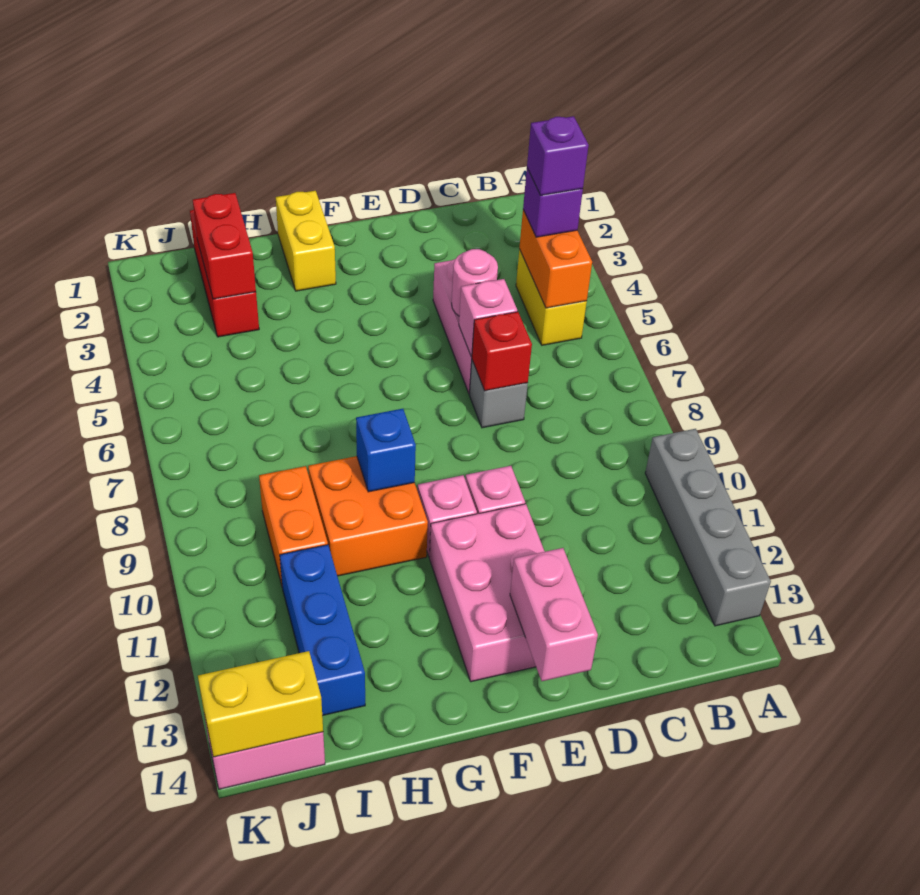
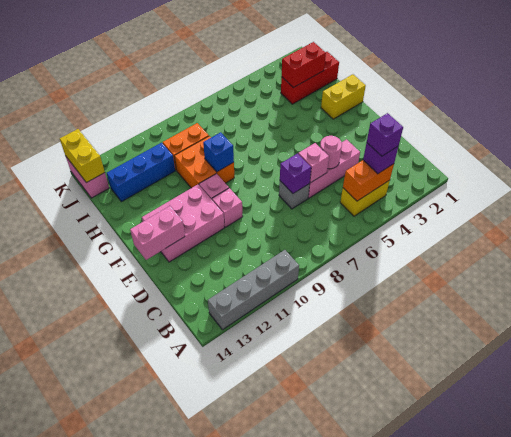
red brick D7 level 2 -> purple brick D7 level 2

